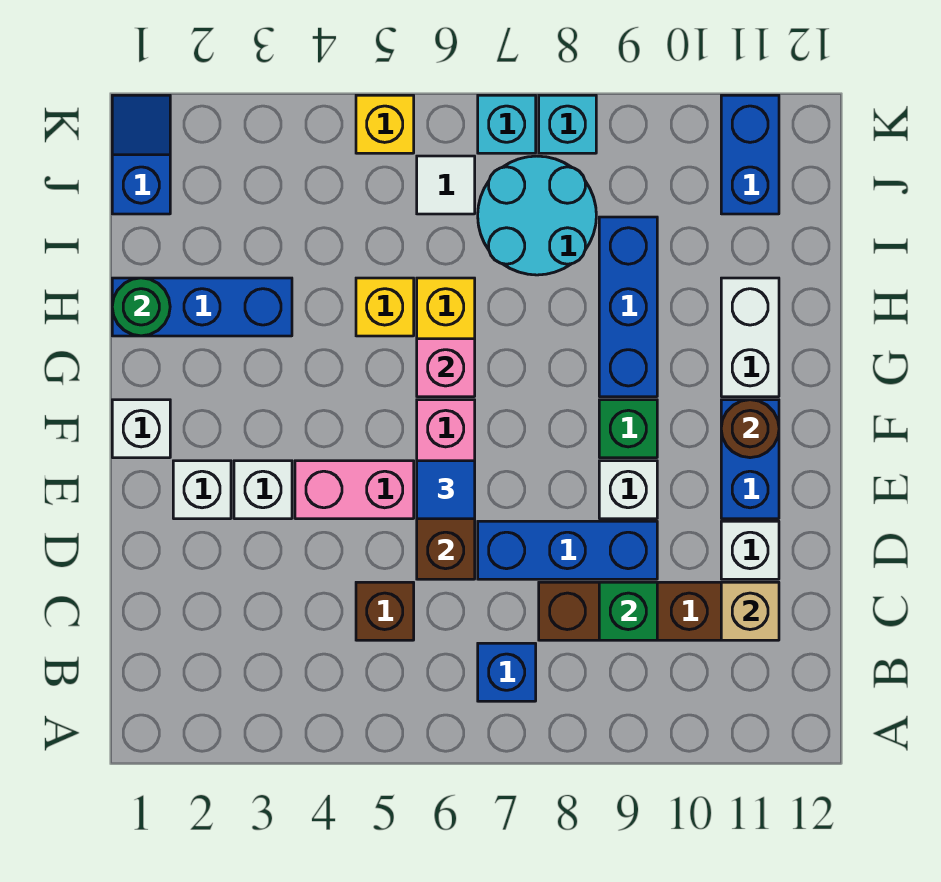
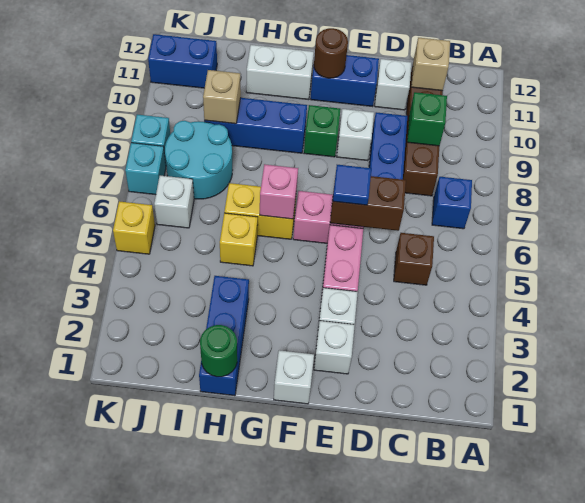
none -> tan brick I9 level 2
blue slope J1:K1 level 1 top J -> none
white tile J6 level 1 -> white brick J6 level 1

